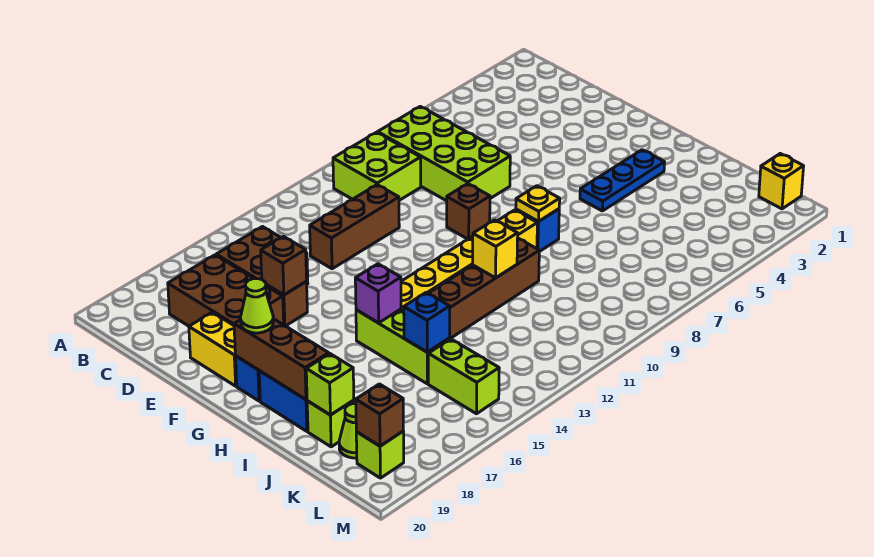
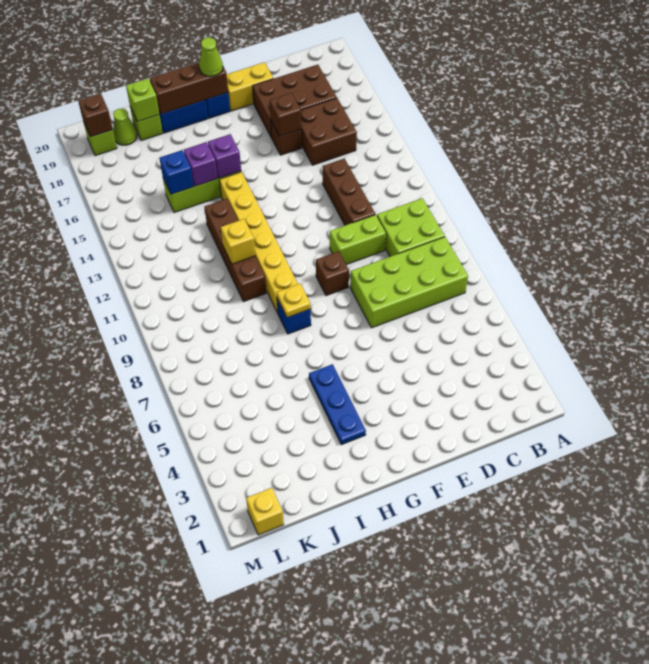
none -> purple brick I15 level 2
lime brick K15:L15 level 1 -> lime brick D10:E10 level 1

